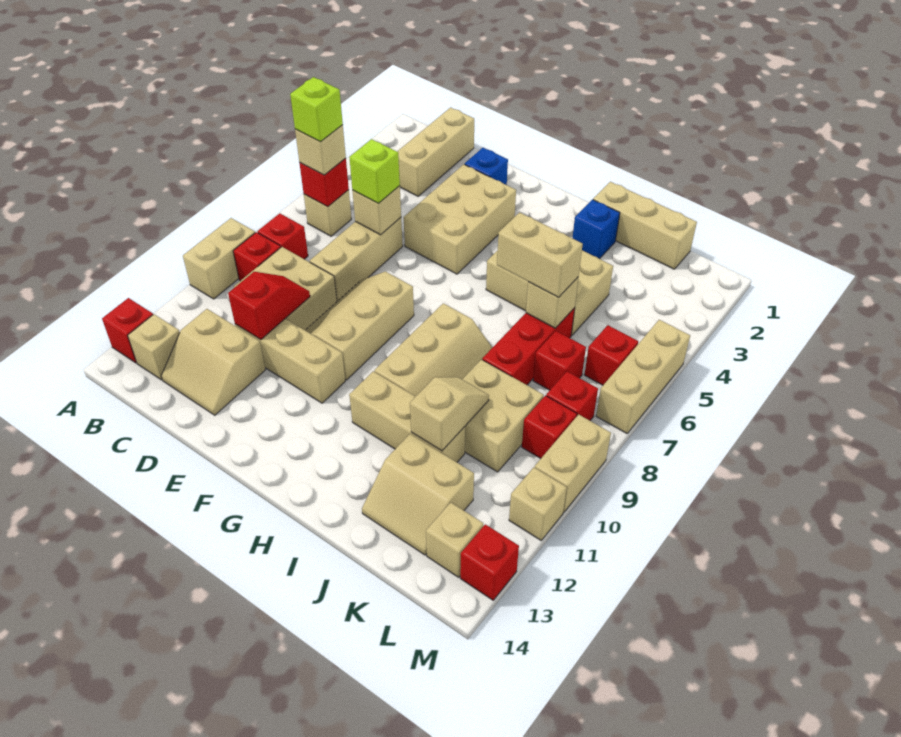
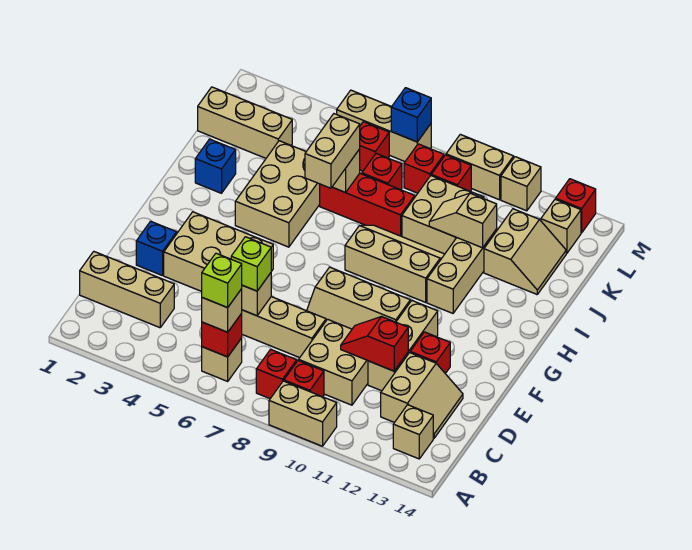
red brick A13 level 1 -> red brick E12 level 1
tan brick I1:K1 level 1 -> tan brick K1:K3 level 1
none -> blue brick M7 level 2

